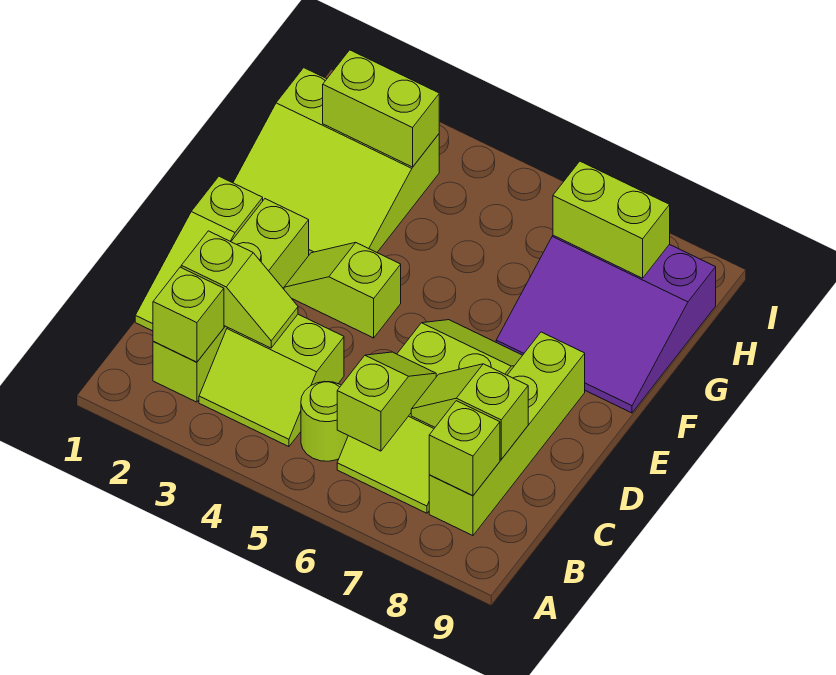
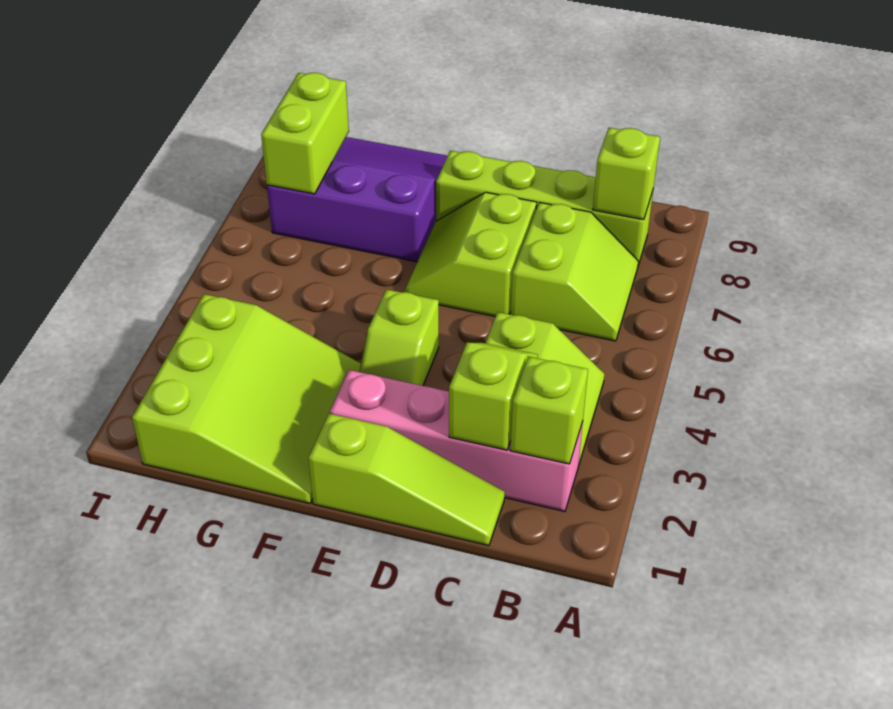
lime brick B2:E2 level 1 -> pink brick B2:E2 level 1
lime round brick B5 level 1 -> none
lime slope B6:C6 level 2 top B -> none
lime slope C7:C8 level 2 top 8 -> none
purple slope F7:H9 level 1 top H -> purple slope F7:H9 level 1 top 7
lime brick H2:H3 level 2 -> none

